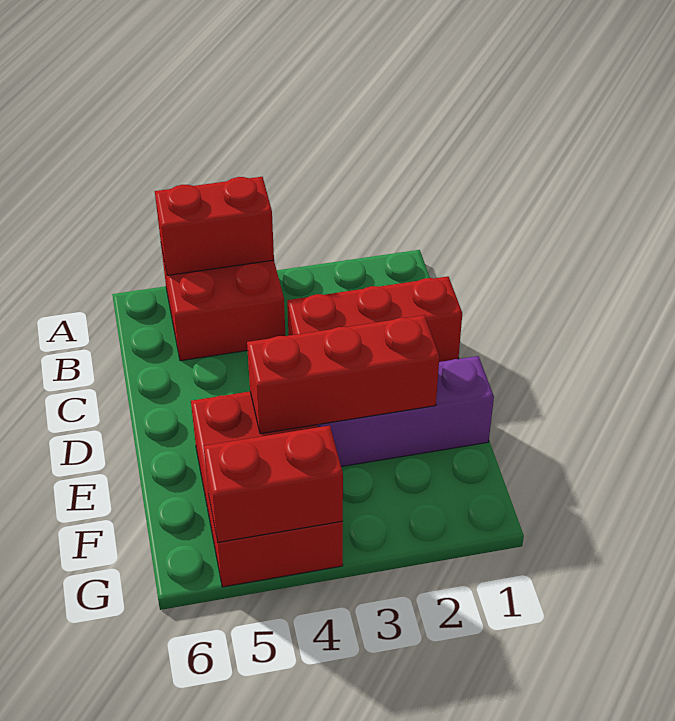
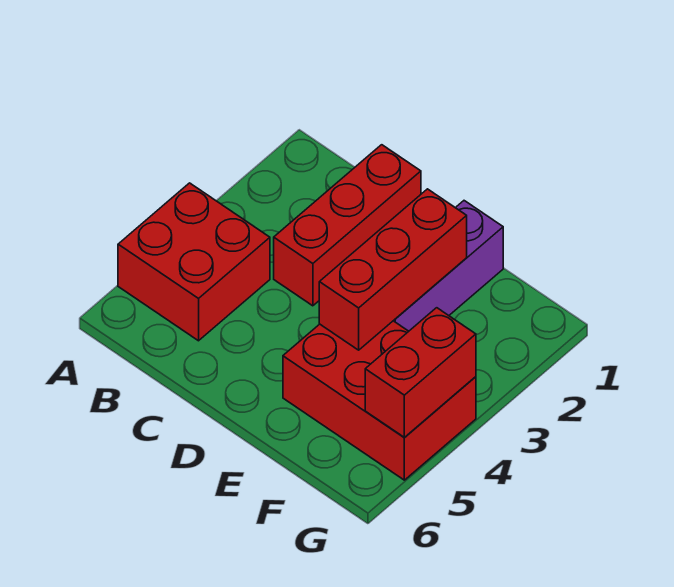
red brick A4:A5 level 2 -> none

